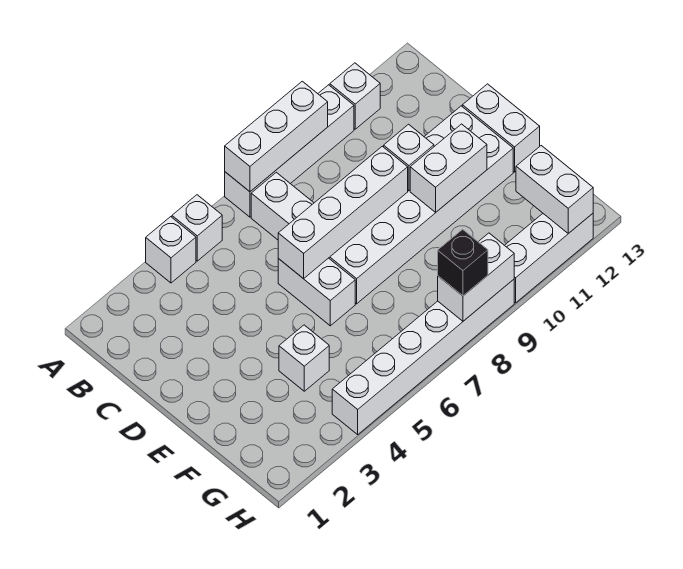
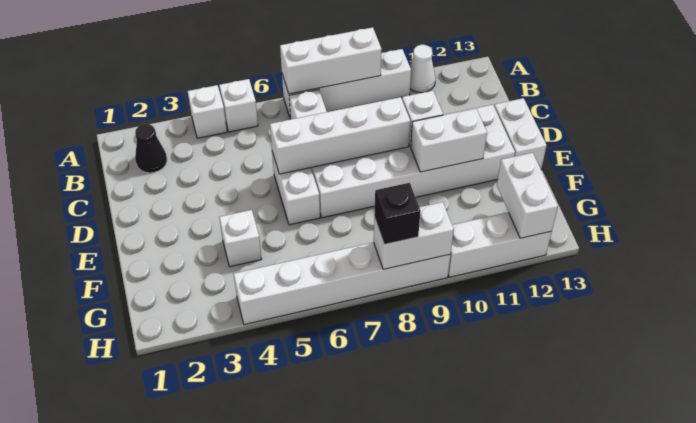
white brick A11 level 1 -> white cone A11 level 1
none -> black cone B2 level 1

